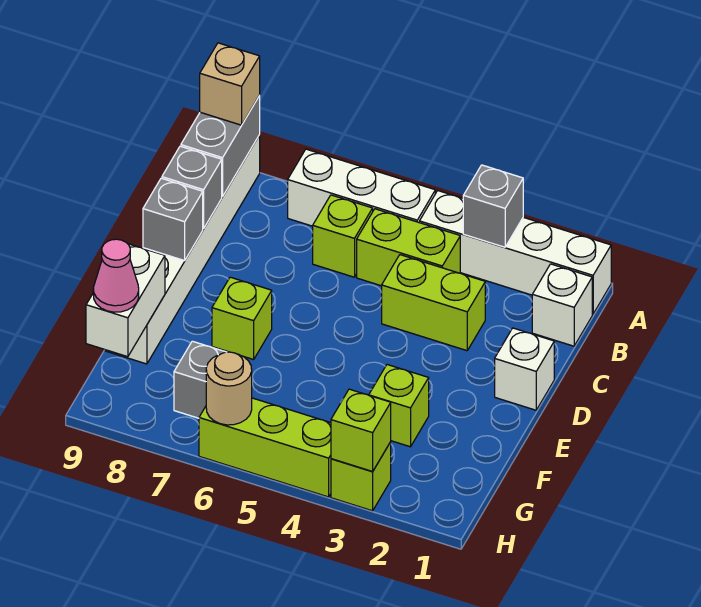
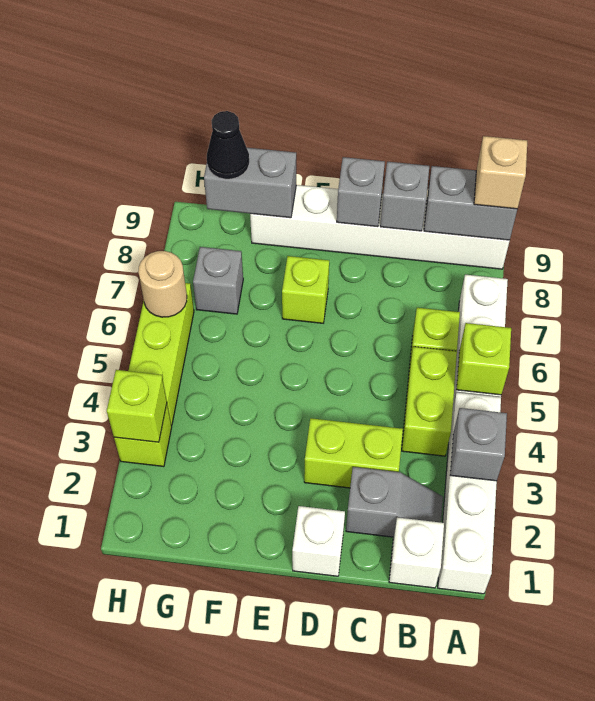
none -> grey slope B2:C2 level 1 top C
lime brick C3:C4 level 1 -> lime brick C3:D3 level 1
lime brick F3 level 1 -> lime brick A5 level 2
white brick F9:G9 level 2 -> grey brick F9:G9 level 2
pink cone G9 level 3 -> black cone G9 level 3

